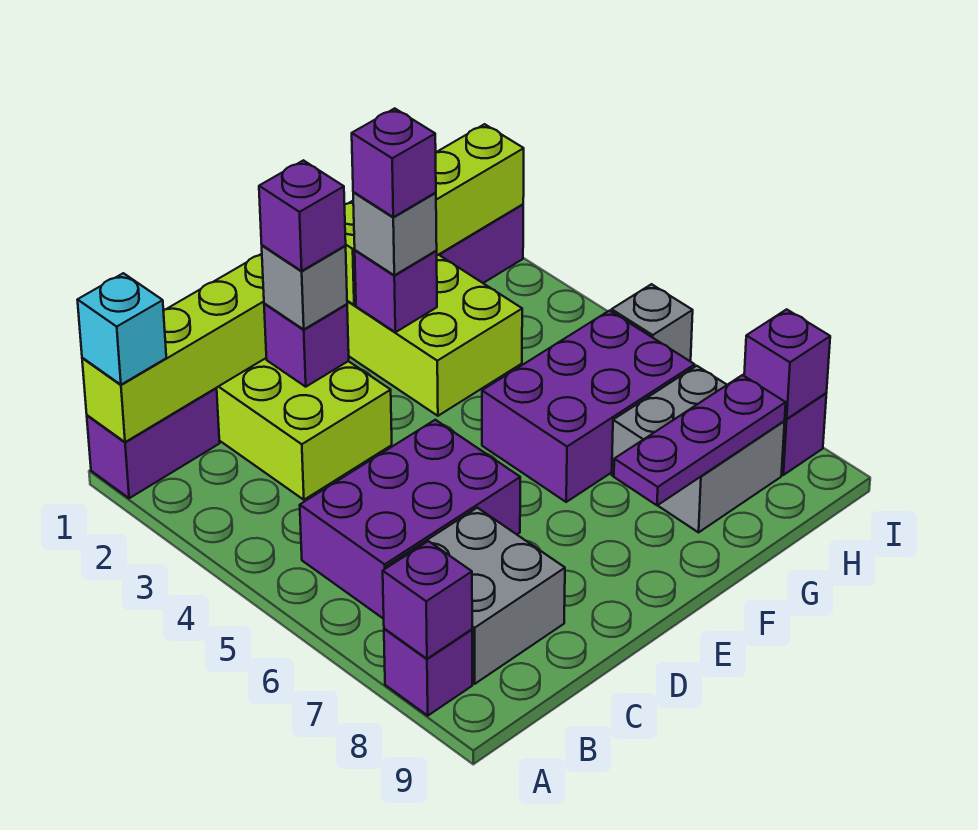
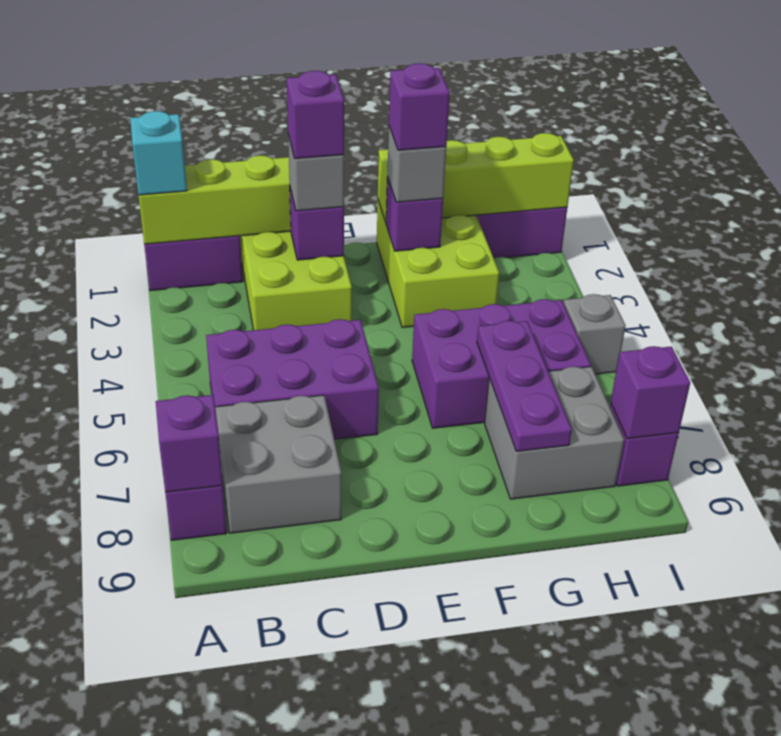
purple plate F8:H8 level 2 -> purple plate G6:G8 level 2

